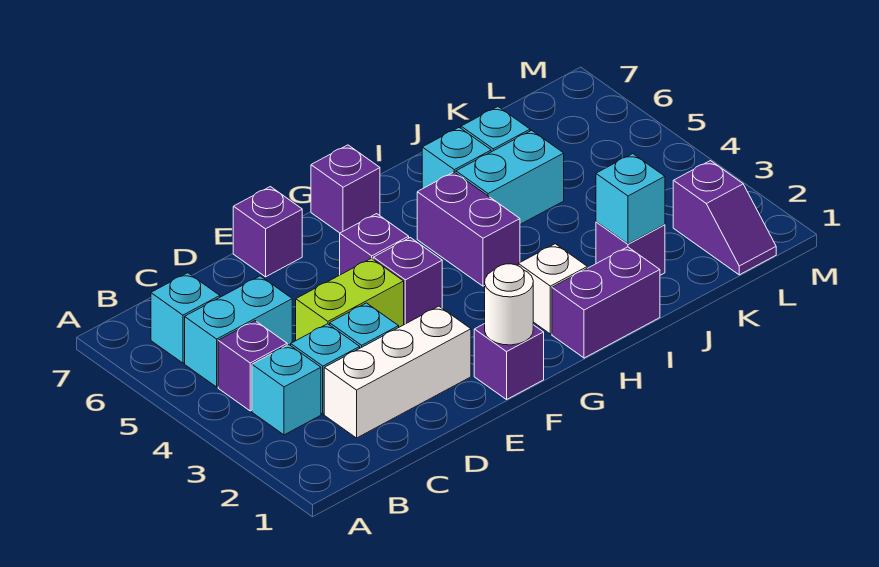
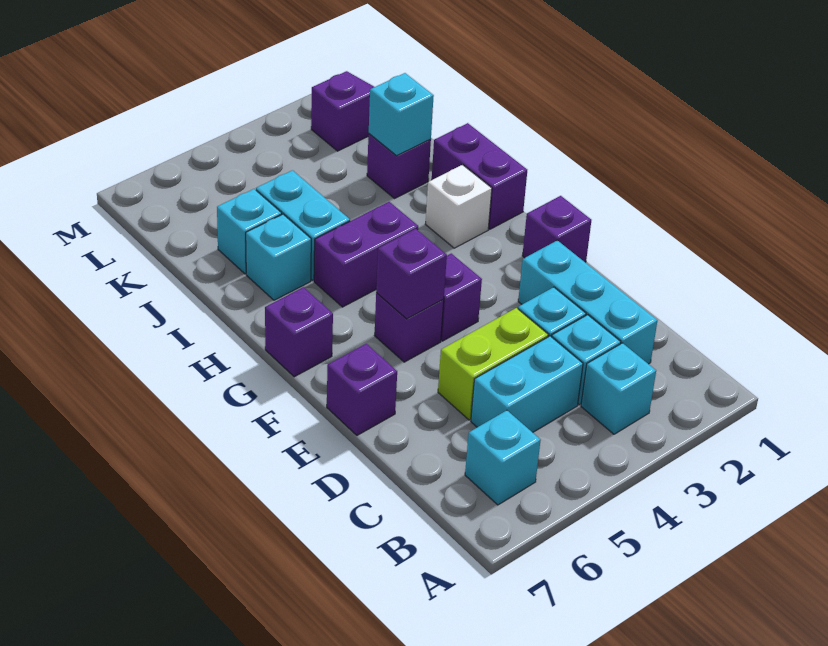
purple brick B4 level 1 -> purple brick F5 level 2
cyan brick B5:C5 level 1 -> cyan brick C4:C5 level 1
white brick C2:E2 level 1 -> cyan brick C2:E2 level 1
lime brick D4:E4 level 1 -> lime brick D4:D5 level 1
white round brick F1 level 2 -> none

